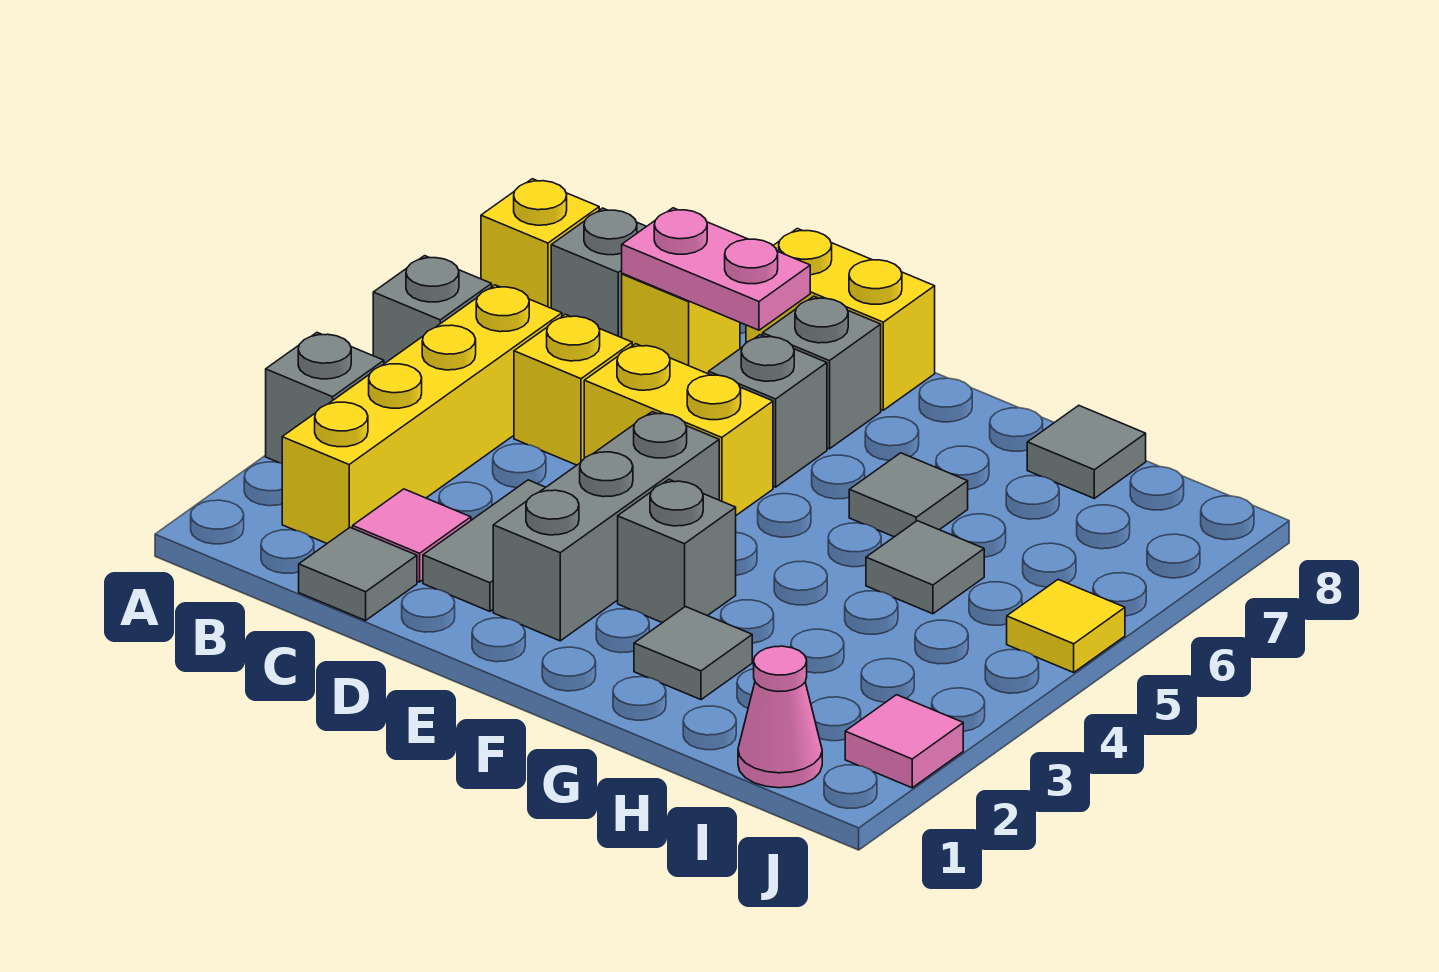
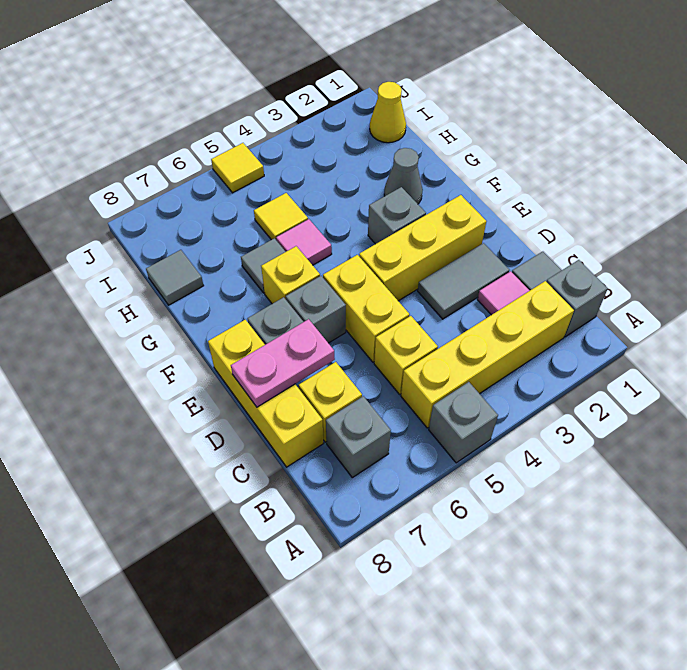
grey brick A3 level 1 -> grey brick B1 level 1
yellow brick A7 level 1 -> yellow brick F6 level 1
pink plate C7:D7 level 2 -> pink plate D7:D8 level 2
yellow brick D8:E8 level 1 -> yellow brick C8:E8 level 1
grey brick E2:E4 level 1 -> yellow brick E2:E4 level 1
grey tile G2 level 1 -> grey cone G2 level 1
grey tile H5 level 1 -> yellow tile H5 level 1
pink cone I1 level 1 -> yellow cone I1 level 1
pink tile J2 level 1 -> pink tile G5 level 1

